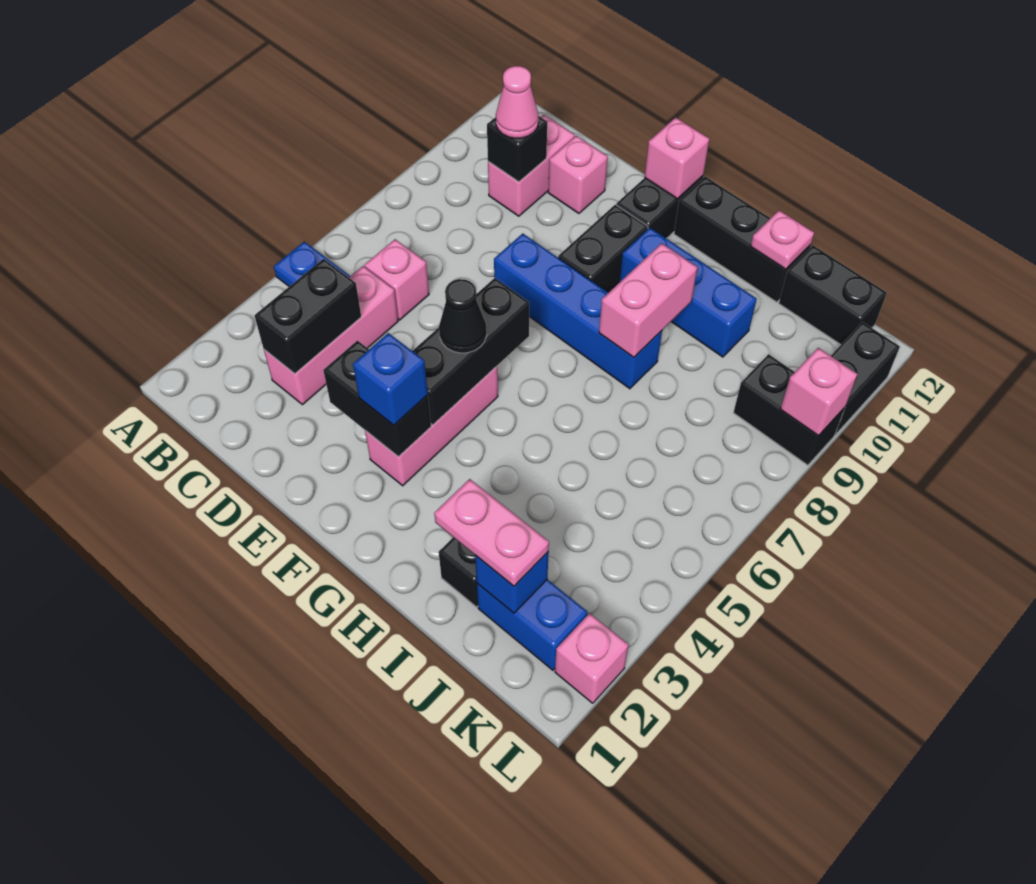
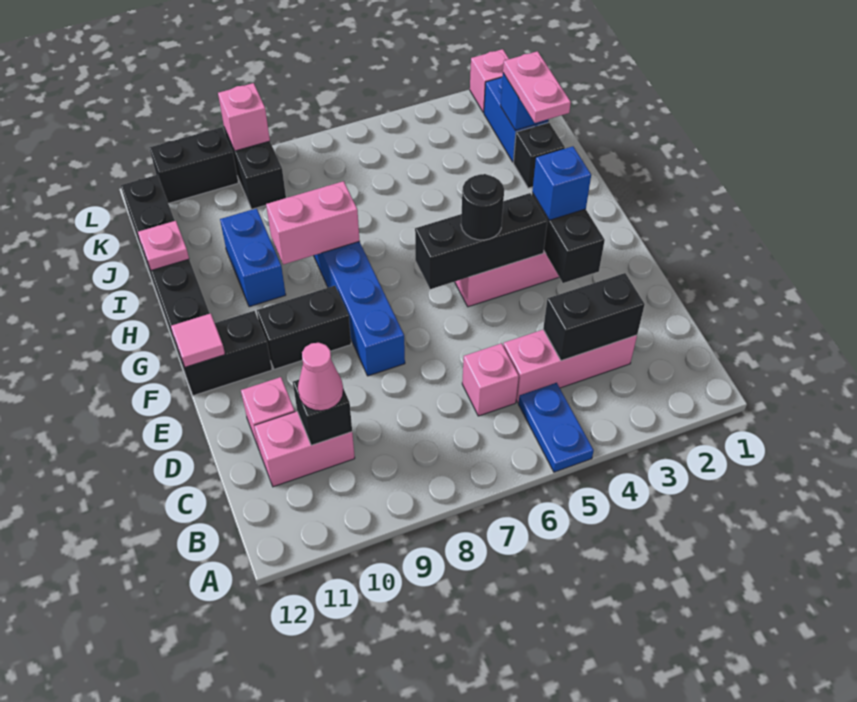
black cone F5 level 3 -> black round brick F5 level 3
pink brick F12 level 2 -> pink tile F12 level 2
blue brick G10:I10 level 1 -> blue brick H10:I10 level 1

